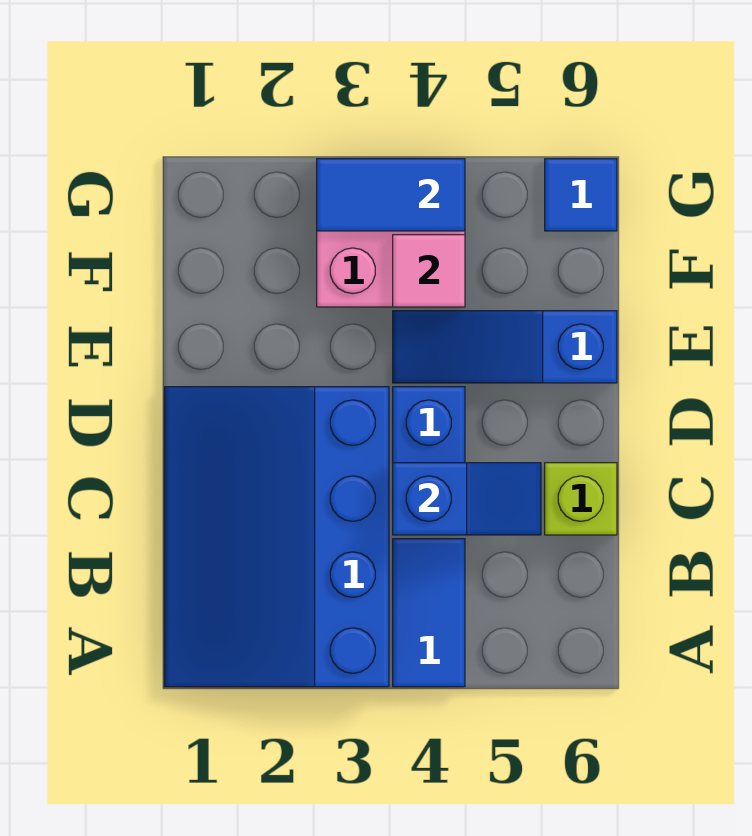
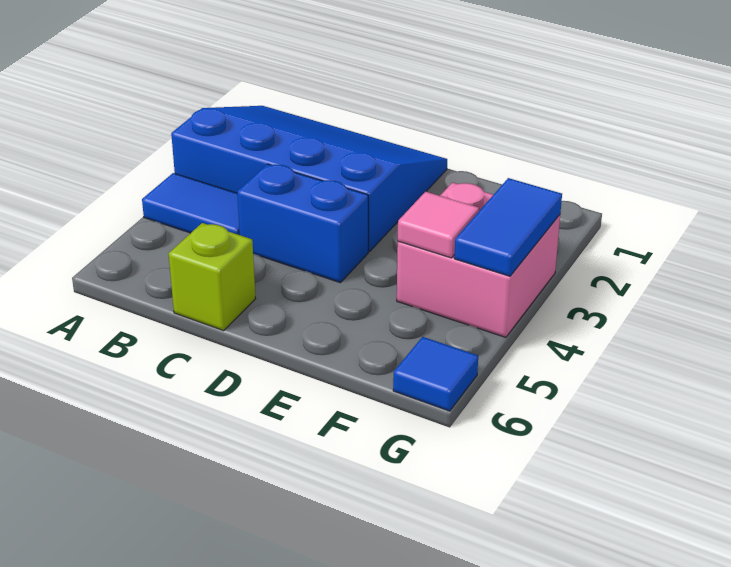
blue slope C4:C5 level 2 top 4 -> none
blue slope E4:E6 level 1 top 6 -> none

